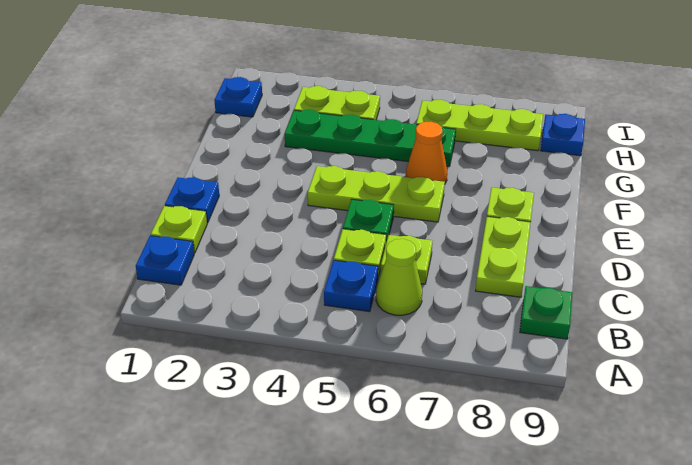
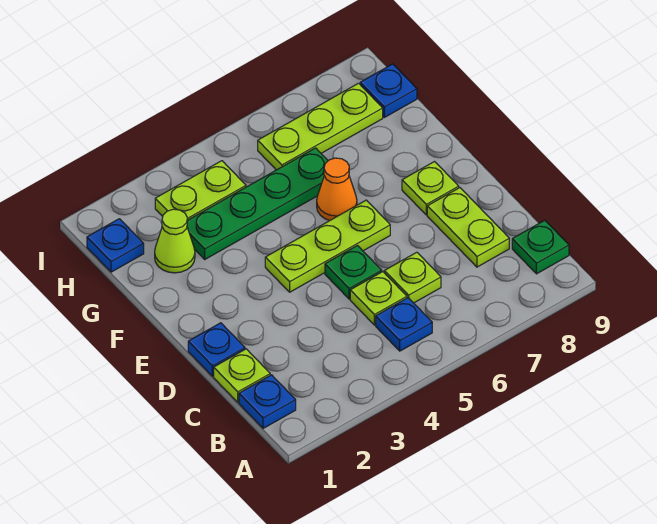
lime cone B6 level 1 -> lime cone G2 level 1

